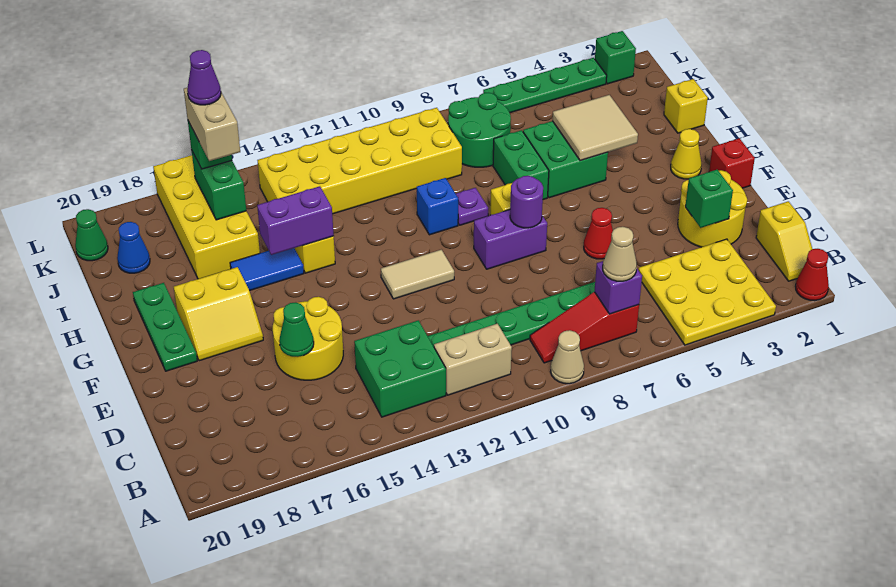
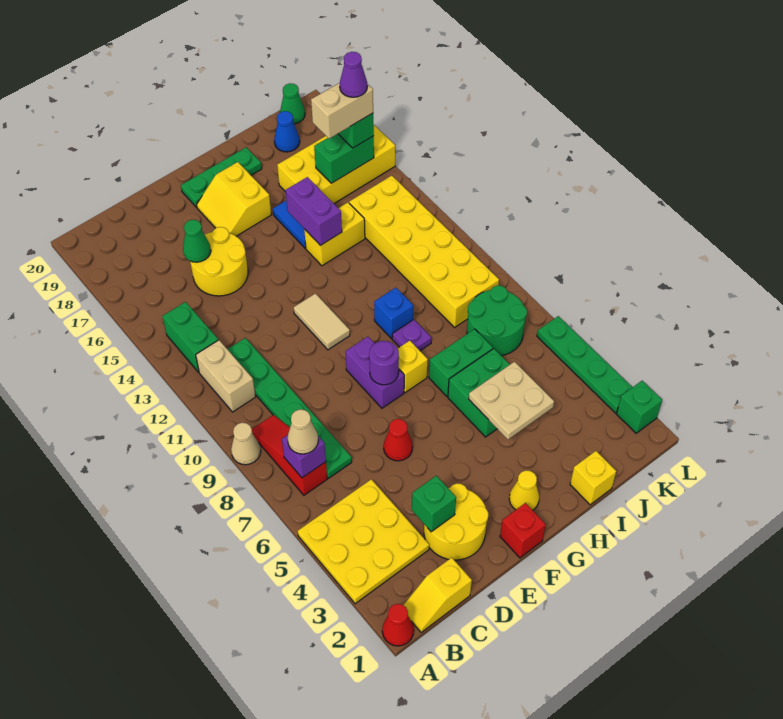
green brick B13:C14 level 1 -> green brick B13:B14 level 1
tan tile H4:I5 level 2 -> tan plate H4:I5 level 2

